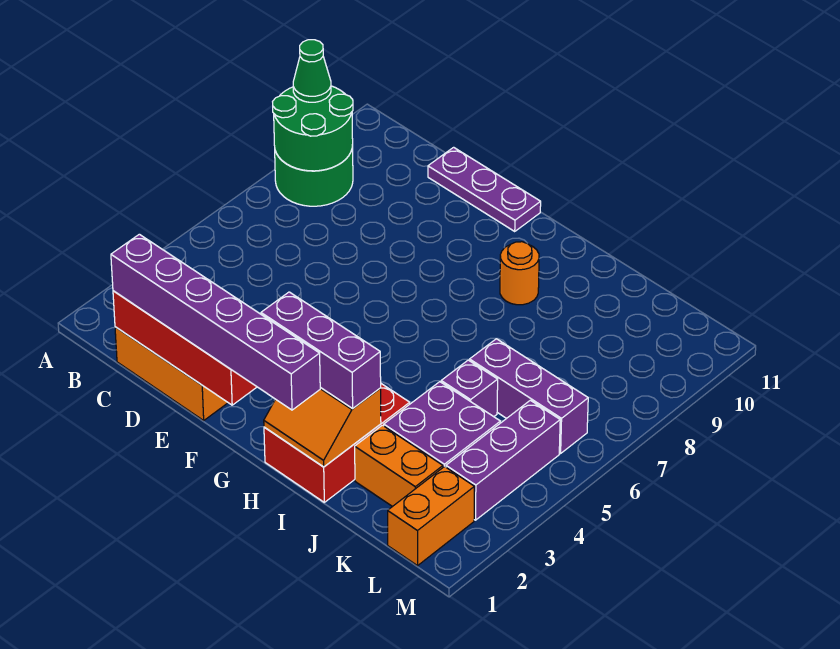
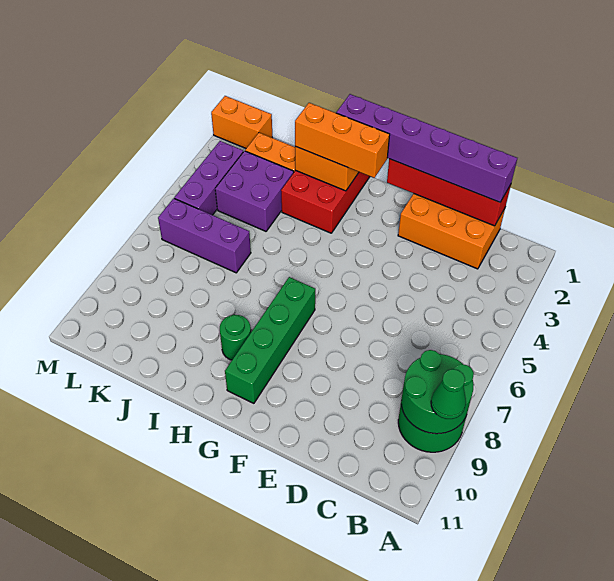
purple plate D11:F11 level 1 -> none
purple brick G2:I2 level 3 -> orange brick G2:I2 level 3
none -> green brick G7:G10 level 1
orange round brick H9 level 1 -> green round brick H9 level 1
purple brick J5 level 1 -> none
orange brick L1:L2 level 1 -> orange brick L1:M1 level 1

